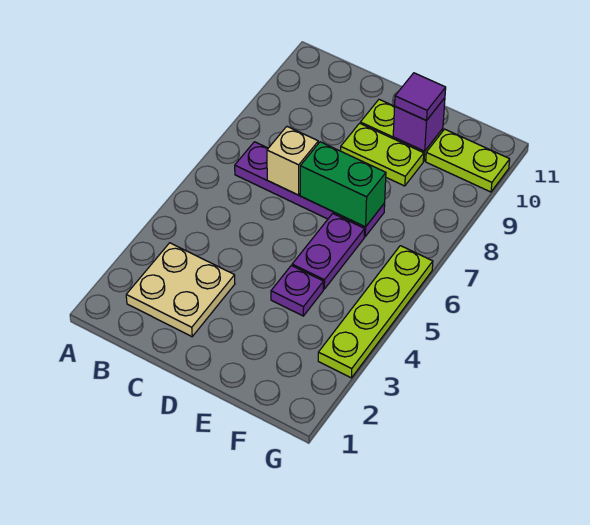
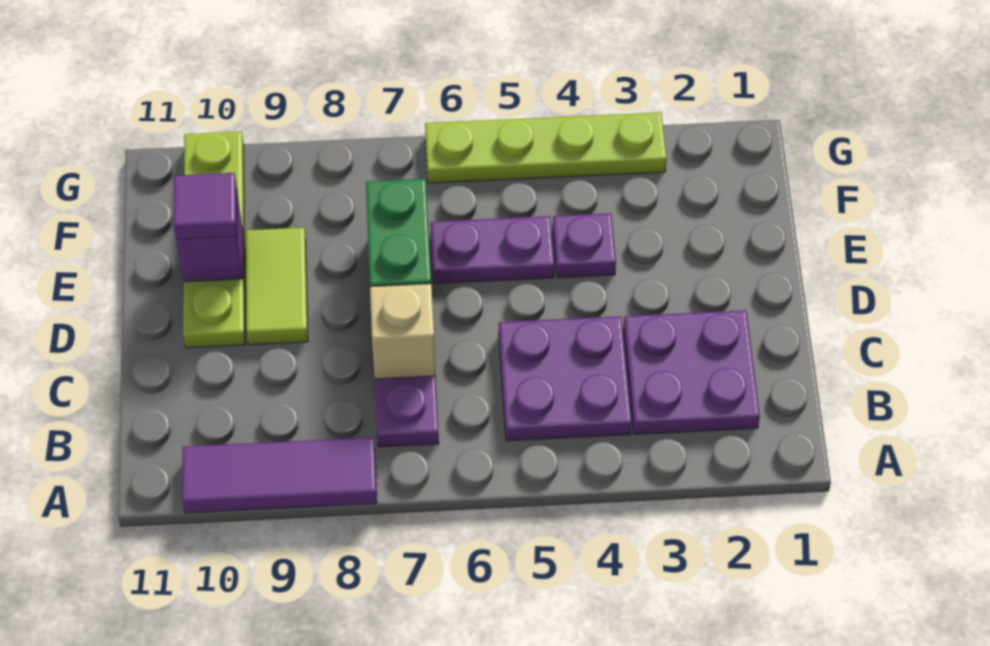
none -> purple tile A8:A10 level 1
tan plate B2:C3 level 1 -> purple plate B2:C3 level 1
none -> purple plate B4:C5 level 1
lime plate D9:E9 level 1 -> lime tile D9:E9 level 1

